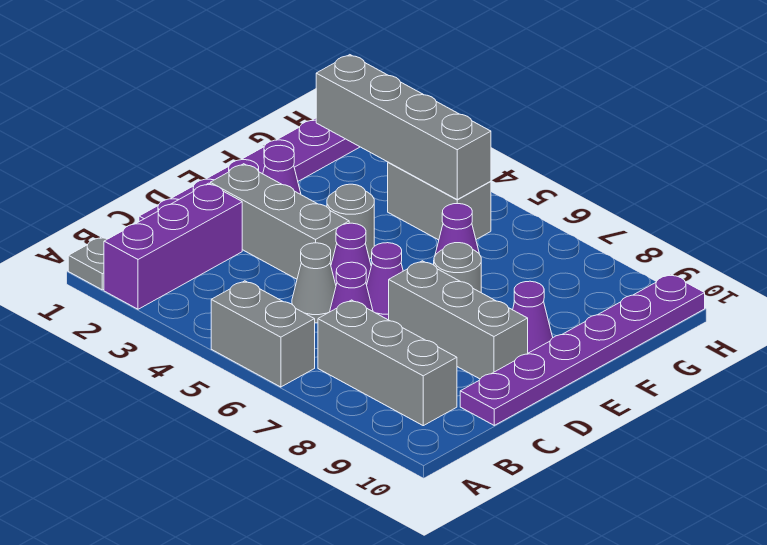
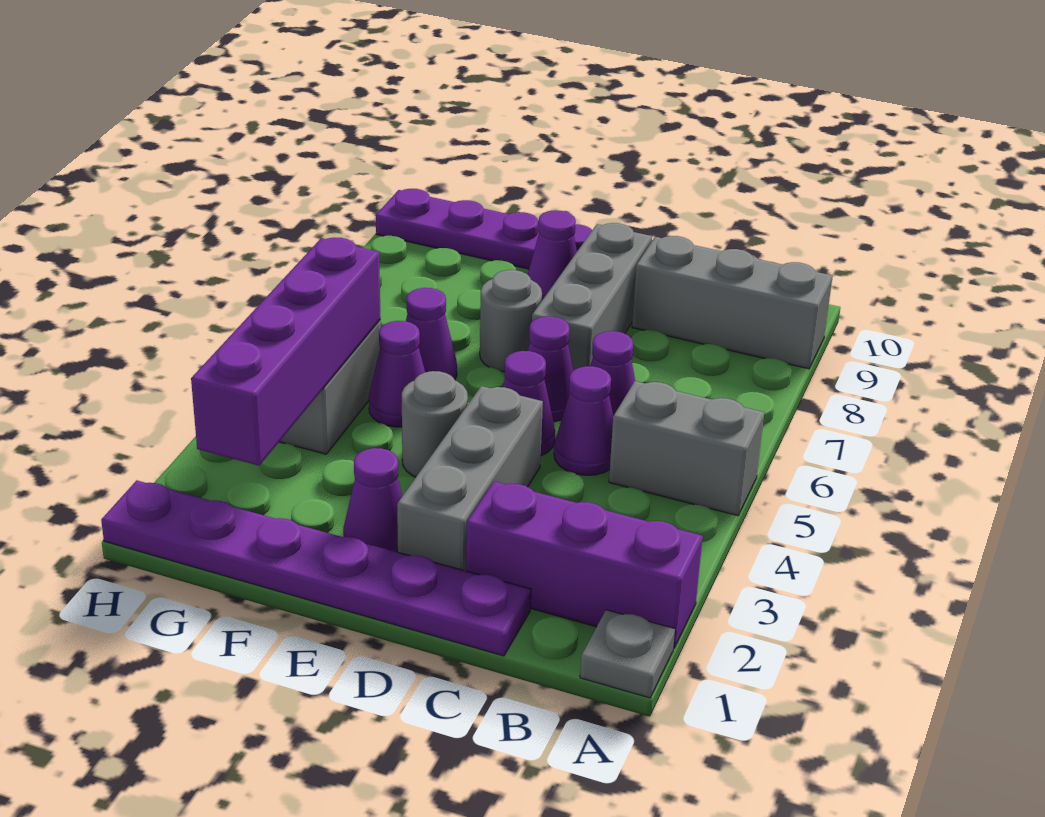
grey brick A5:A6 level 1 -> grey brick A5:B5 level 1
grey brick B7:B9 level 1 -> grey brick A9:C9 level 1
grey cone C5 level 1 -> purple cone C5 level 1
none -> purple cone F5 level 1
grey brick G2:G5 level 2 -> purple brick G2:G5 level 2

